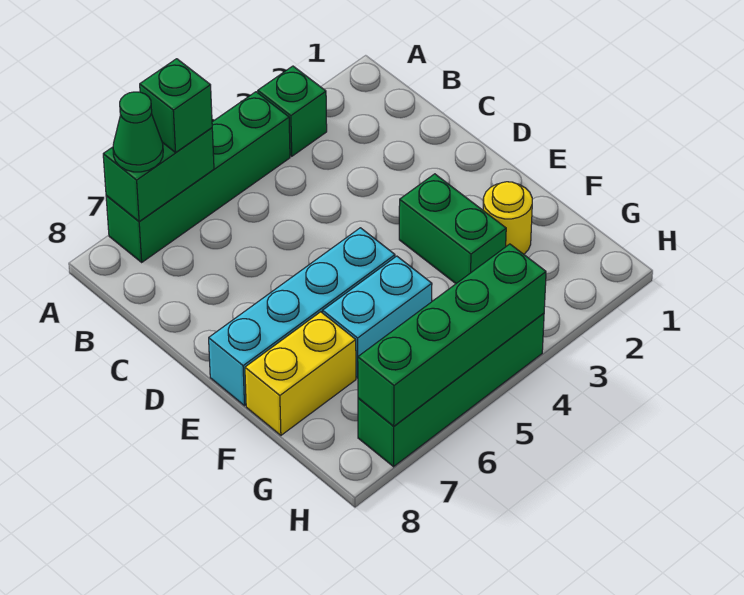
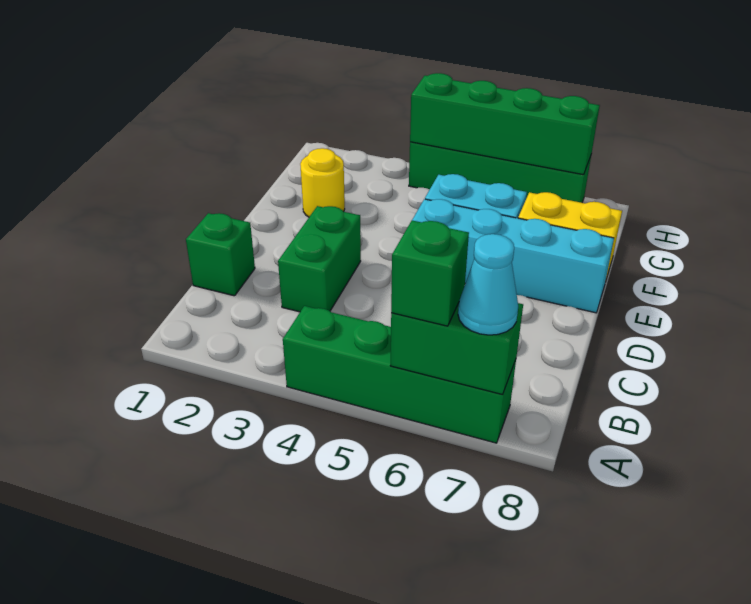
green brick A3 level 1 -> green brick C1 level 1
green cone A7 level 3 -> cyan cone A7 level 3
green brick E3:F3 level 1 -> green brick C3:D3 level 1

